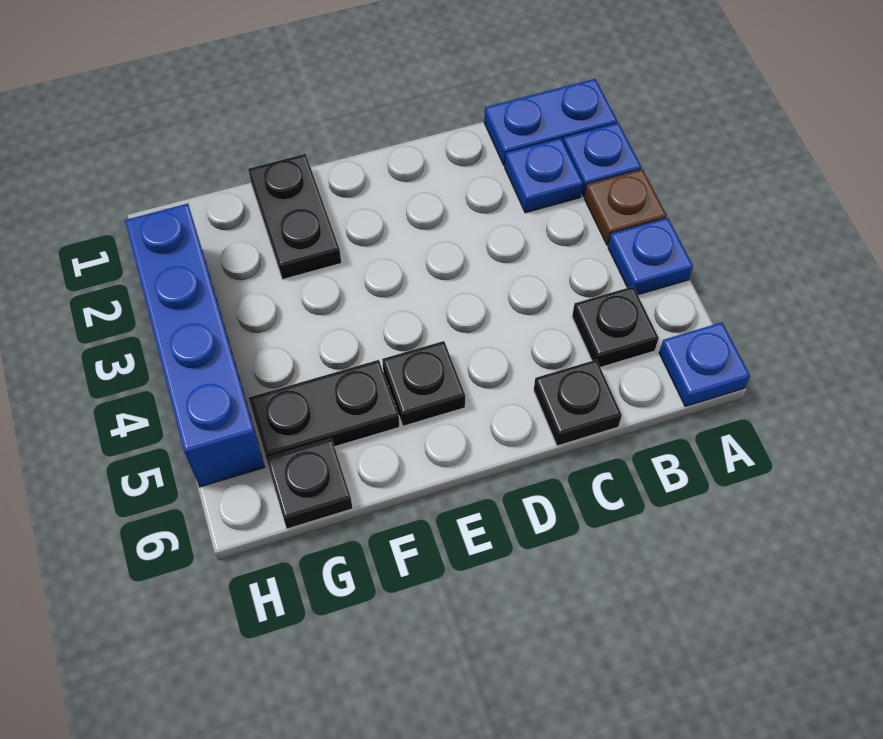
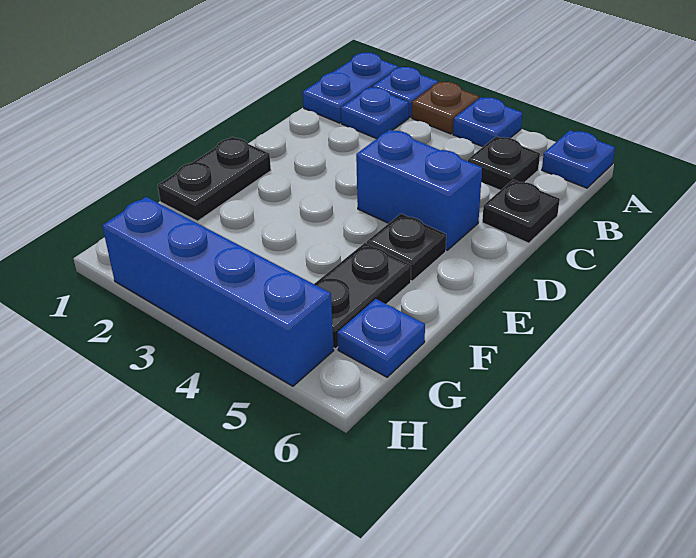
none -> blue brick D4:D5 level 1
black plate F1:F2 level 1 -> black plate E1:F1 level 1
black plate G6 level 1 -> blue plate G6 level 1

